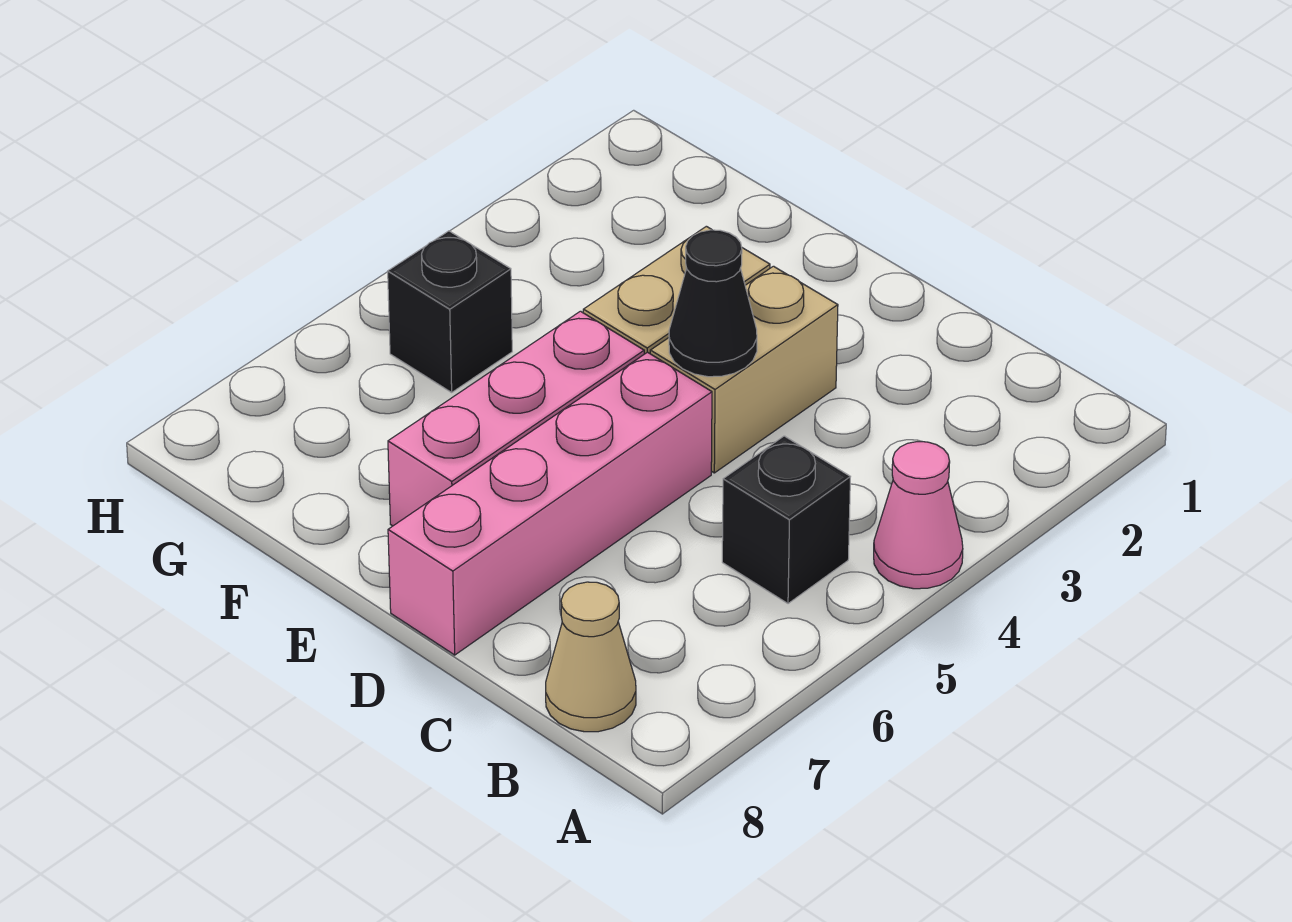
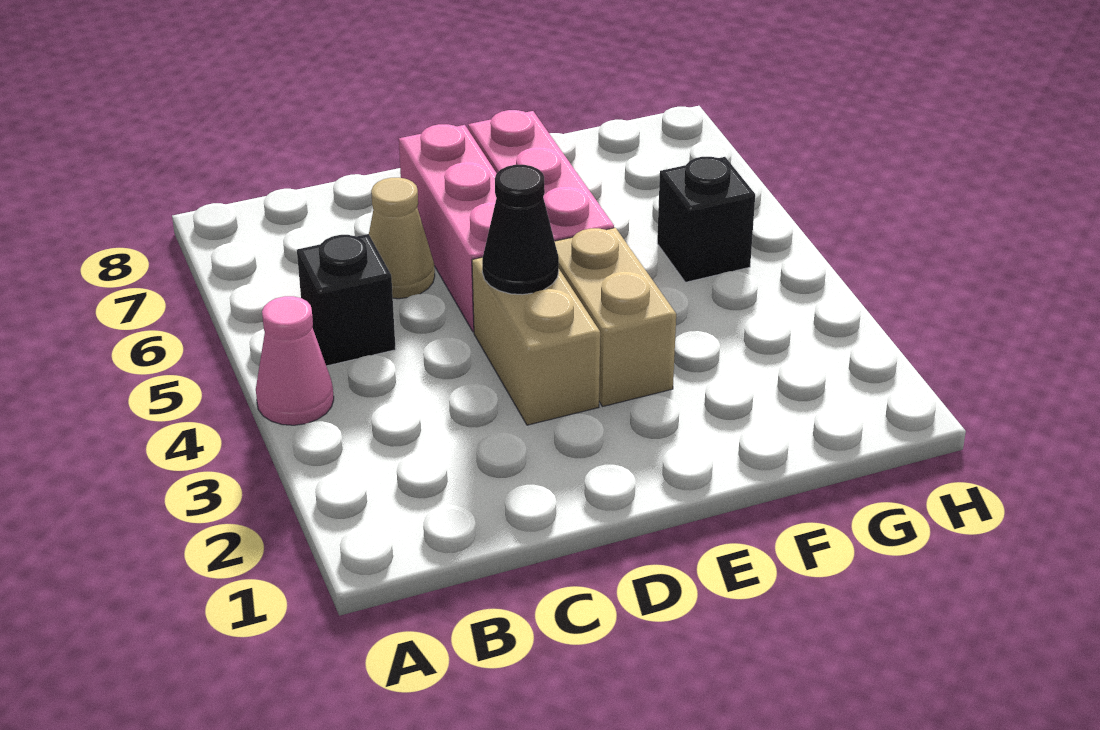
tan cone B8 level 1 -> tan cone C6 level 1
pink brick D5:D8 level 1 -> pink brick D5:D7 level 1

